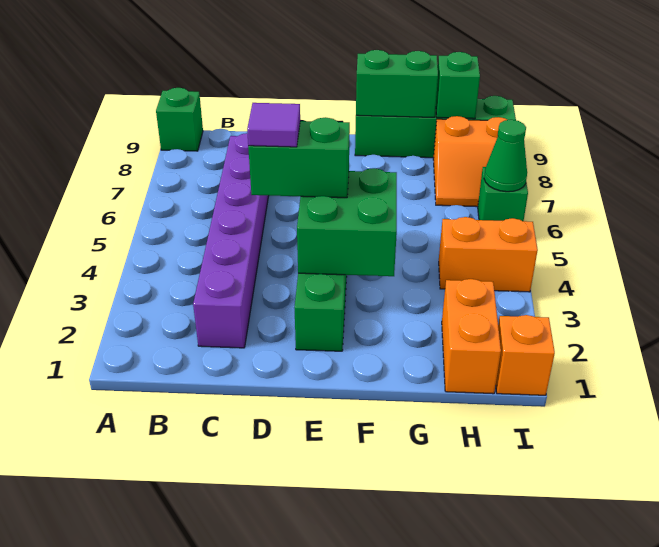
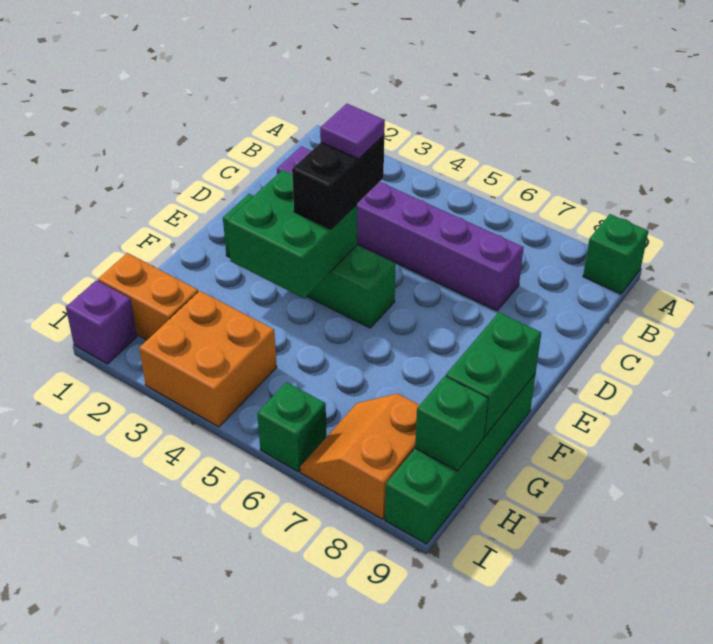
green brick D4:E4 level 3 -> black brick D4:E4 level 3
orange brick H4:I4 level 1 -> orange brick H3:I4 level 1
orange brick I1 level 1 -> purple brick I1 level 1
green cone I6 level 2 -> none

